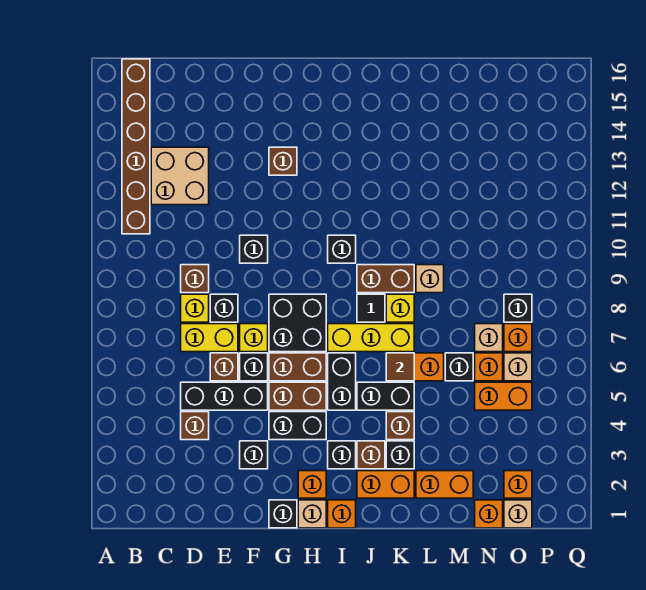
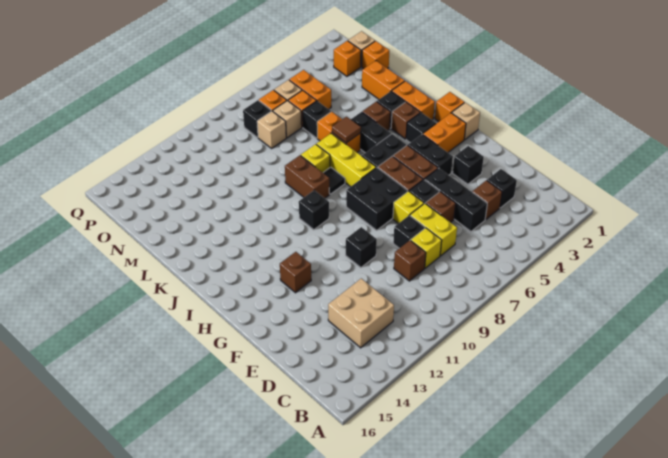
brown brick B11:B16 level 1 -> none
black brick G1 level 1 -> black brick D3 level 1
orange brick H2 level 1 -> orange brick H2:H3 level 1
tan brick L9 level 1 -> tan brick N8 level 1

